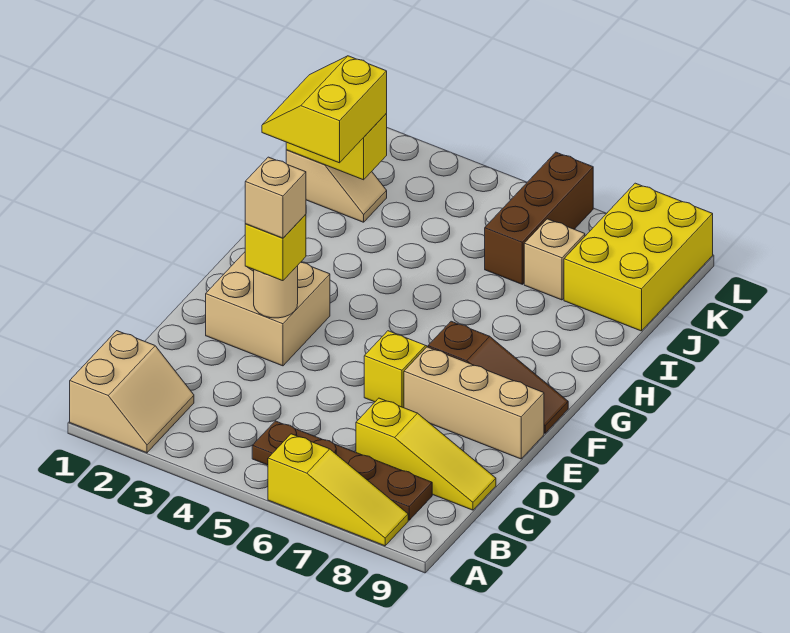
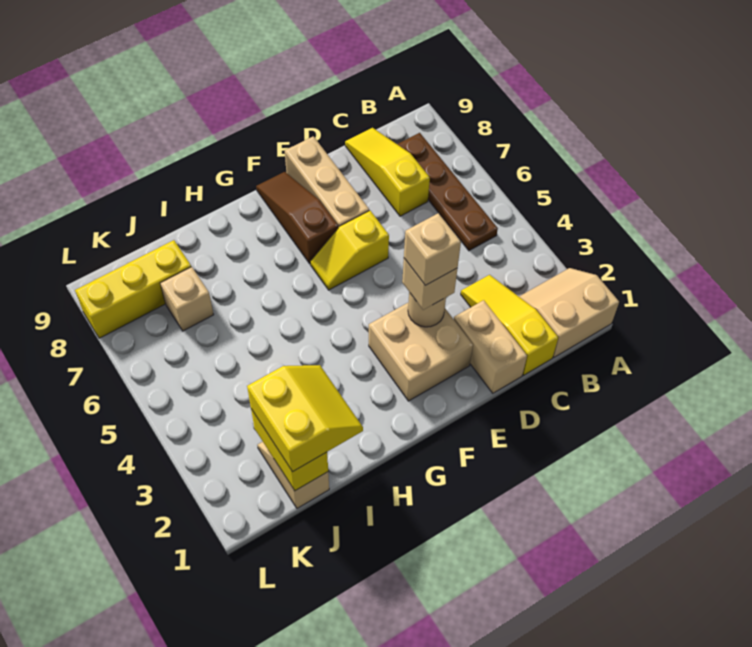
yellow slope A6:A8 level 1 top 6 -> yellow slope C1:C3 level 1 top 1
none -> tan brick D1:D2 level 1
yellow brick E3 level 3 -> tan brick E3 level 3
yellow slope I1:J2 level 3 top 2 -> yellow slope I1:J2 level 3 top J
brown brick J6:L6 level 1 -> none
yellow brick J8:L9 level 1 -> yellow brick J8:L8 level 1

